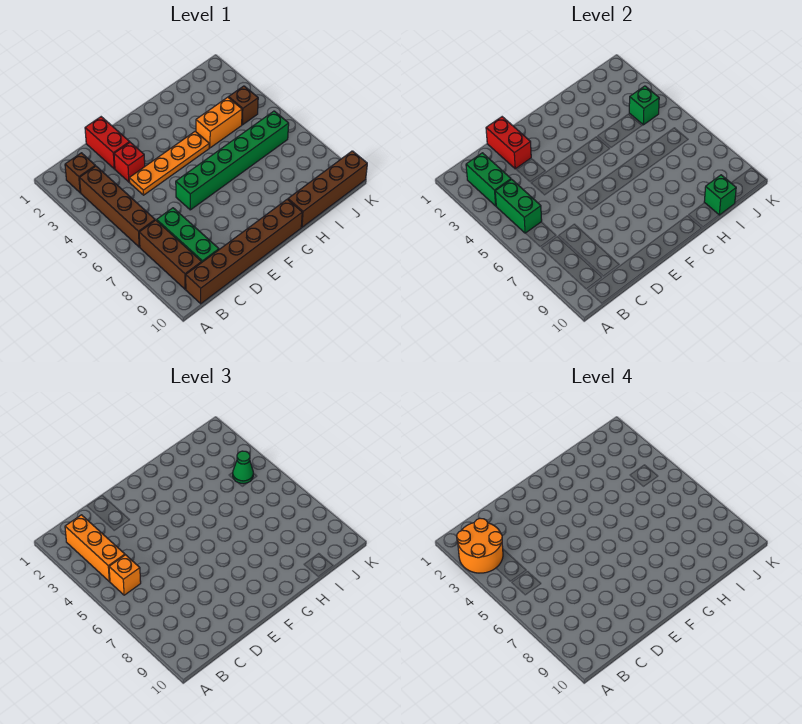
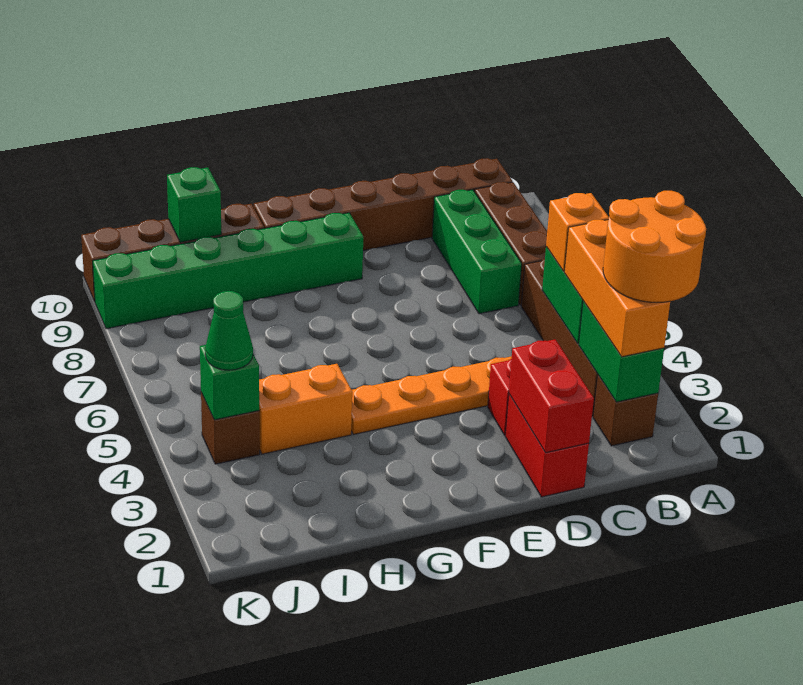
green brick E6:J6 level 1 -> green brick F9:K9 level 1

